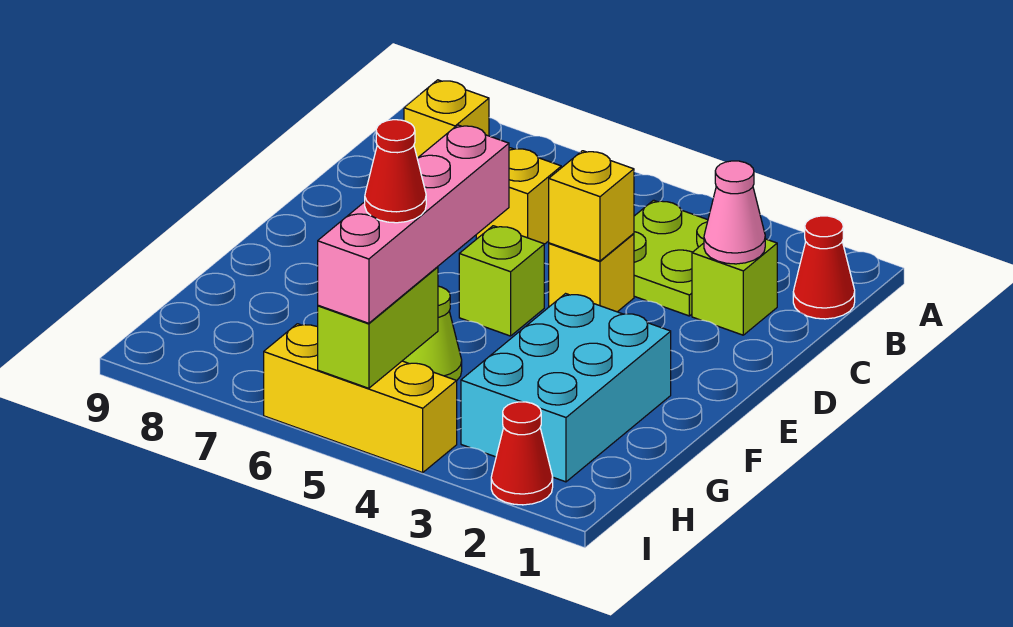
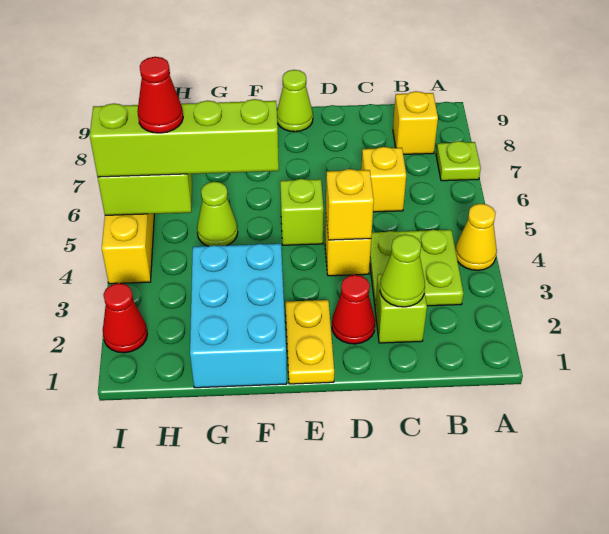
none -> yellow cone A4 level 1
none -> lime plate A7 level 1
red cone B1 level 1 -> red cone D2 level 1
pink cone C2 level 2 -> lime cone C2 level 2
none -> yellow plate E1:E2 level 1
none -> lime cone E9 level 1
cyan brick F2:H3 level 1 -> cyan brick F1:G3 level 1
pink brick F5:I5 level 3 -> lime brick F5:I5 level 3

